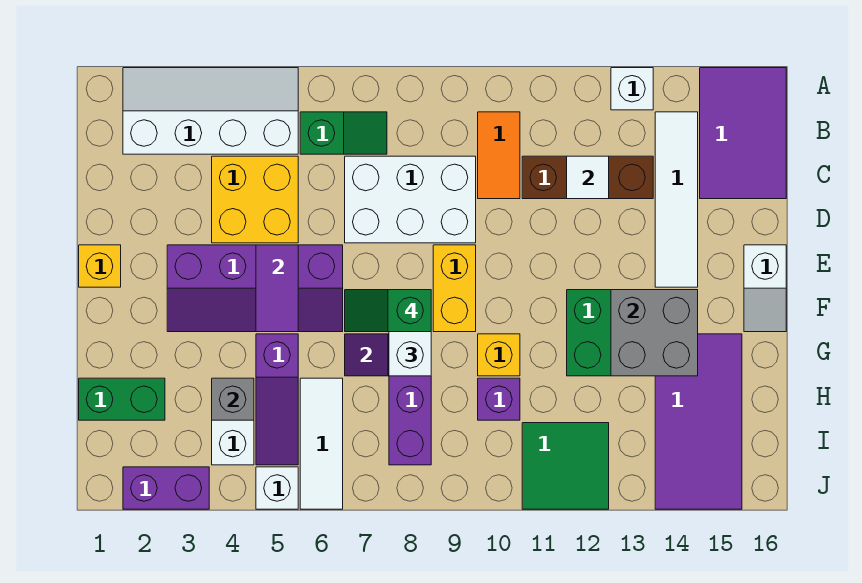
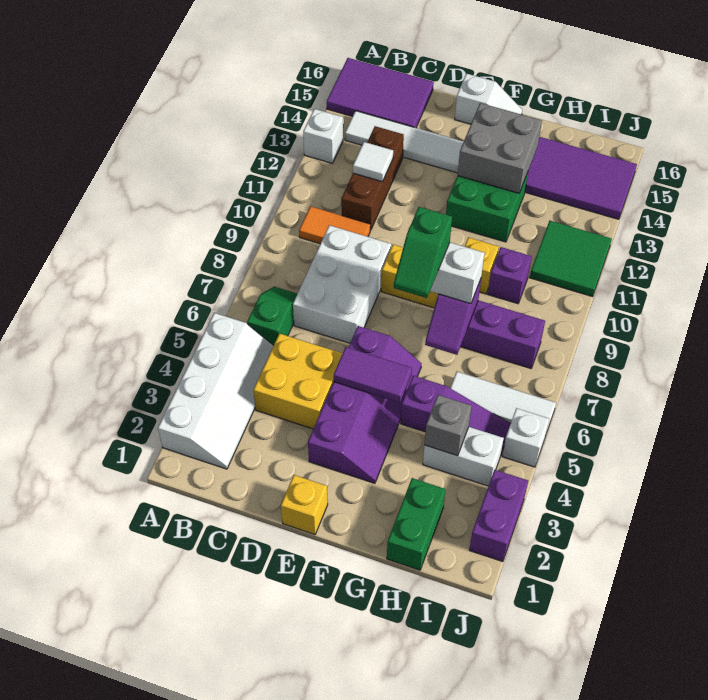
white slope A2:B5 level 1 top B -> white slope A2:B5 level 1 top A

